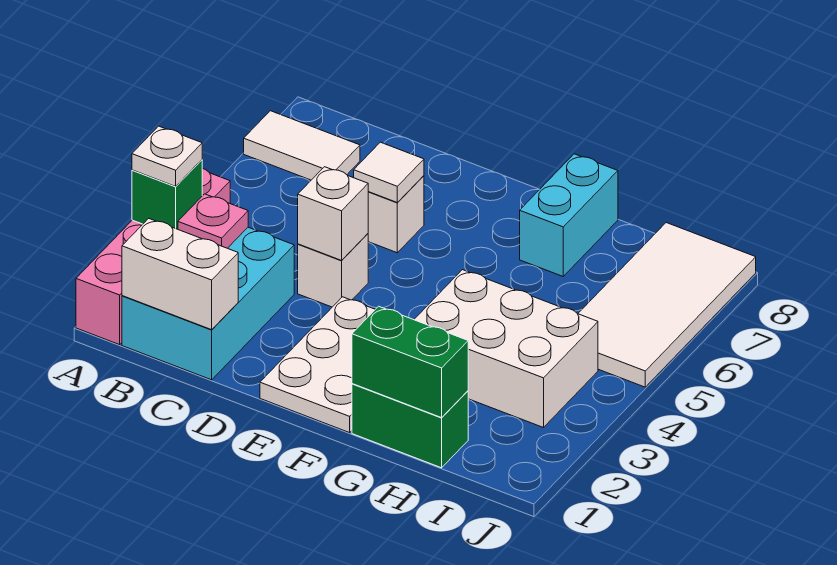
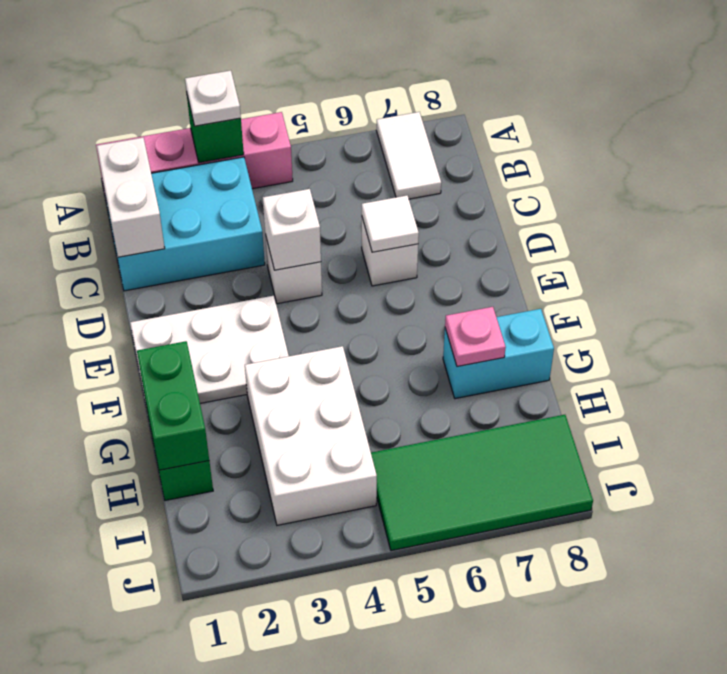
pink plate B3 level 2 -> pink plate G7 level 2
white tile I5:J8 level 1 -> green tile I5:J8 level 1

